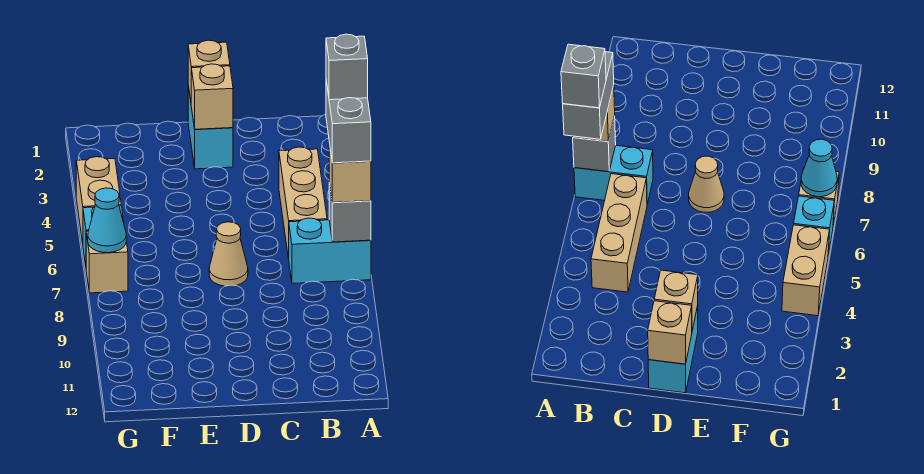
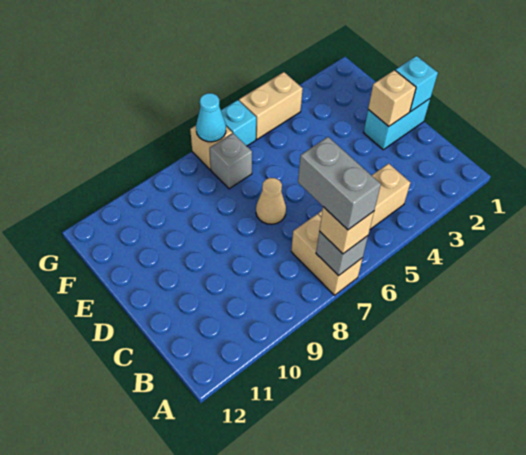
grey brick A6:A7 level 4 -> grey brick A7:B7 level 4
grey brick A6 level 5 -> grey brick F7 level 1
cyan brick A7:B7 level 1 -> tan brick A7:B7 level 1
tan brick D1 level 2 -> cyan brick D1 level 2

